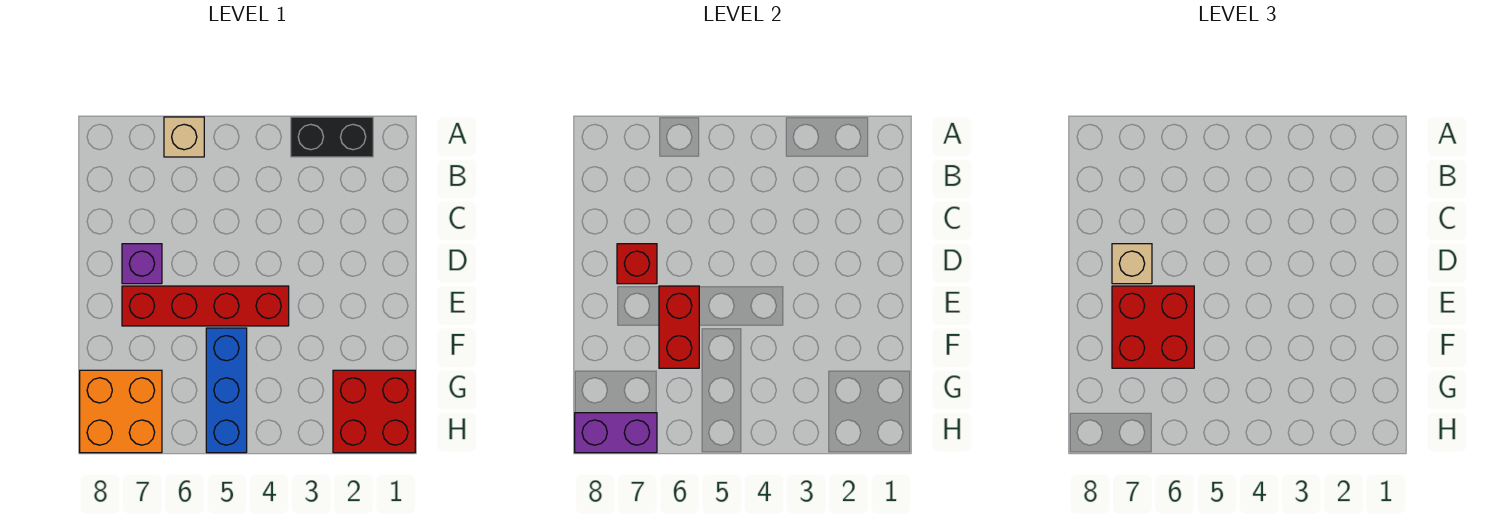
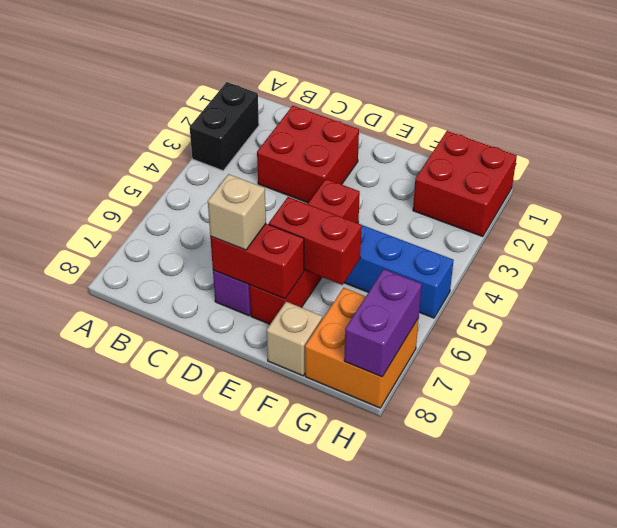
tan brick A6 level 1 -> tan brick F8 level 1
red brick D7 level 2 -> red brick D7:E7 level 2
red brick E6:F7 level 3 -> red brick C2:D3 level 1

